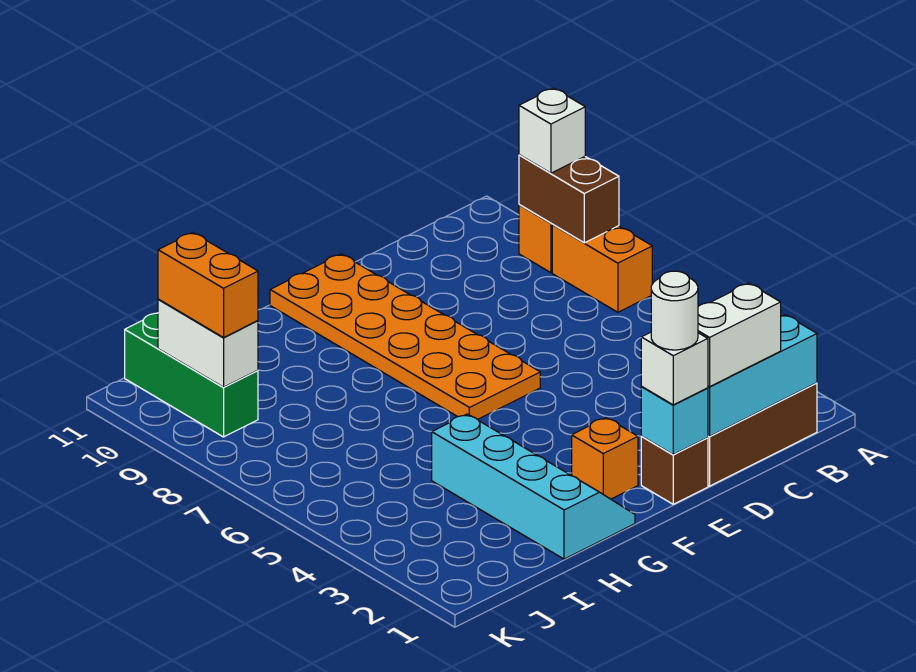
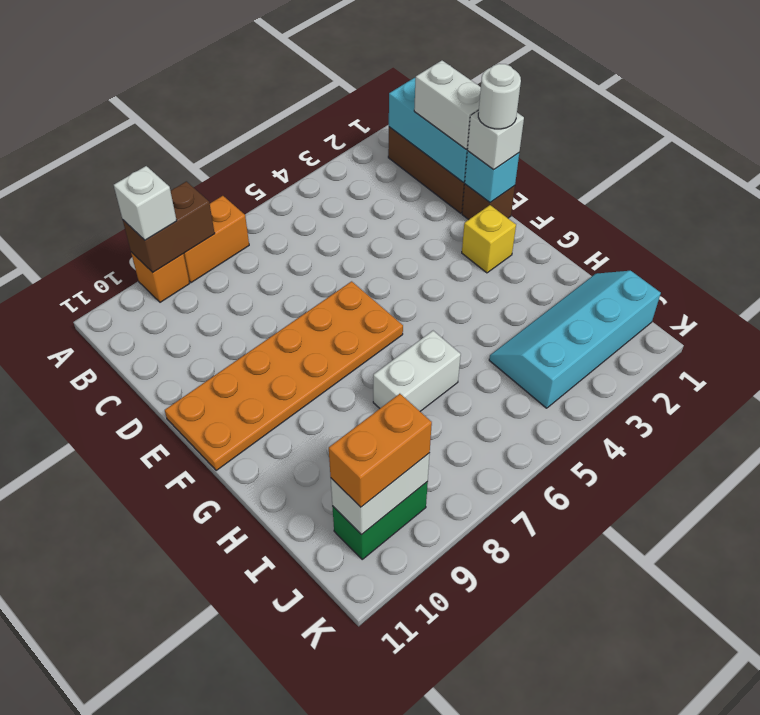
orange brick F2 level 1 -> yellow brick F2 level 1
cyan slope G1:H4 level 1 top H -> cyan slope I1:J4 level 1 top J
none -> white brick H6:H7 level 1
green brick J9:J11 level 1 -> green brick J9:J10 level 1

